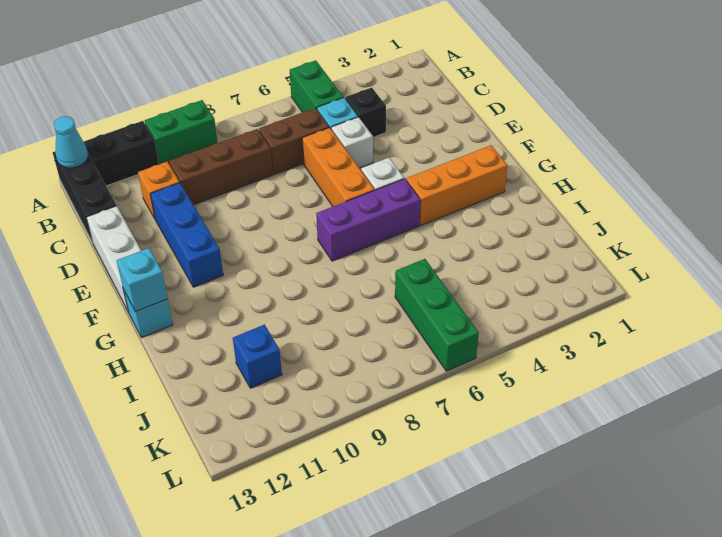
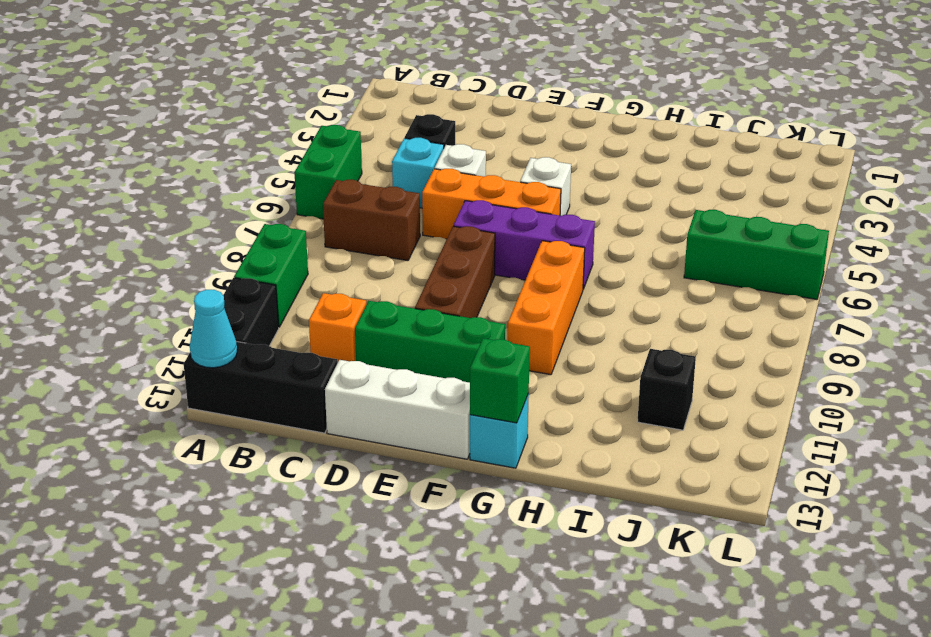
green brick A5:B5 level 1 -> green brick A5:A6 level 1
brown brick C6:C7 level 1 -> brown brick B7:C7 level 1
brown brick C8:C10 level 1 -> brown brick E8:E10 level 1
blue brick D11:F11 level 1 -> green brick D11:F11 level 1
orange brick G2:G4 level 1 -> orange brick G8:G10 level 1
purple brick G5:G7 level 1 -> purple brick E7:G7 level 1
cyan brick G13 level 2 -> green brick G13 level 2
blue brick J11 level 1 -> black brick J11 level 1

